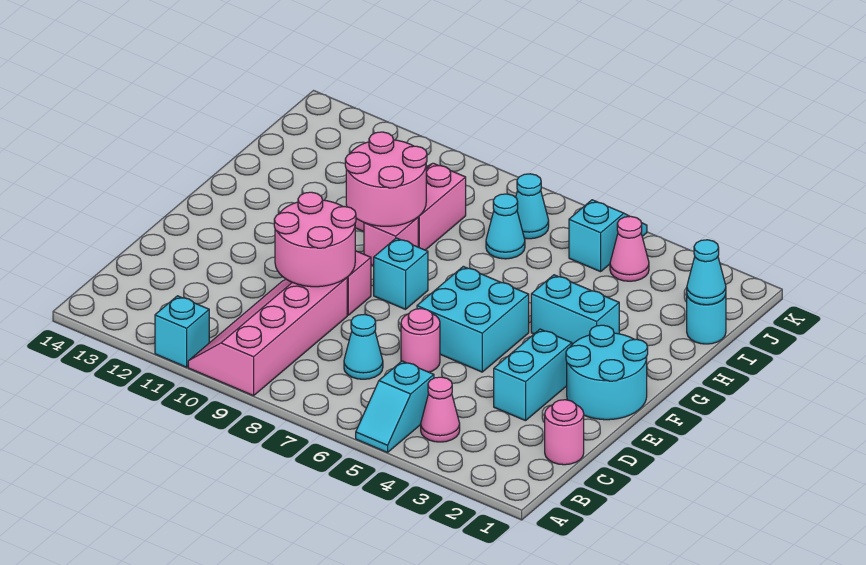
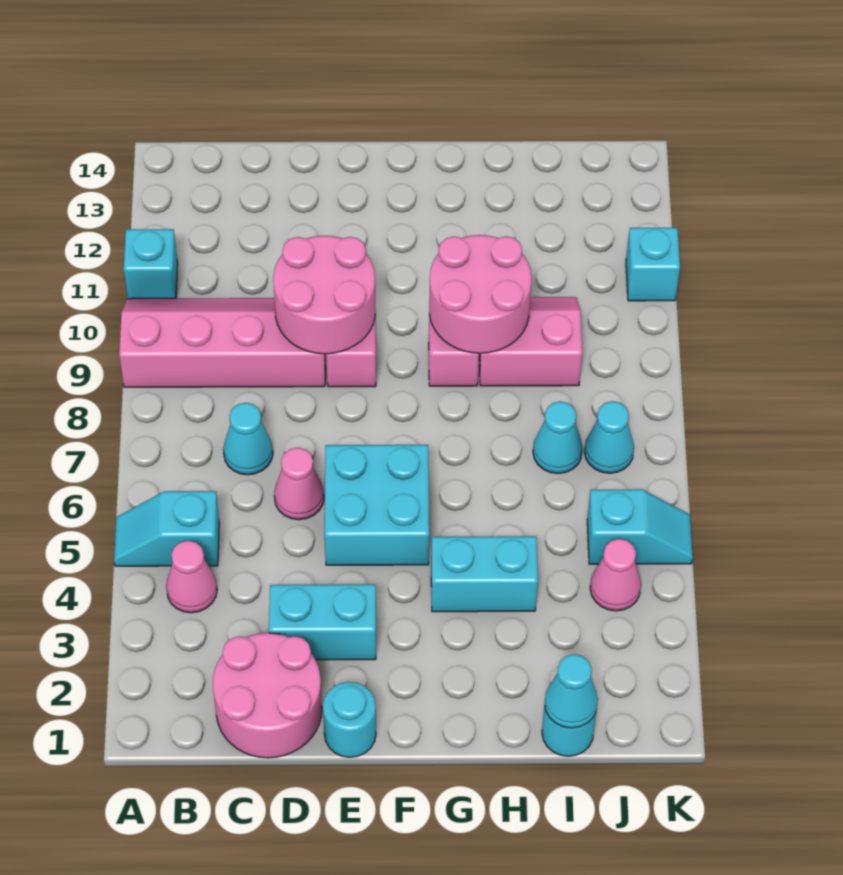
pink round brick C1 level 1 -> pink round brick C1:D2 level 1
pink round brick D6 level 1 -> pink cone D6 level 1
cyan round brick E1:F2 level 1 -> cyan round brick E1 level 1
cyan brick F8 level 1 -> cyan brick K11 level 1
cyan brick G3:G4 level 1 -> cyan brick G4:H4 level 1

